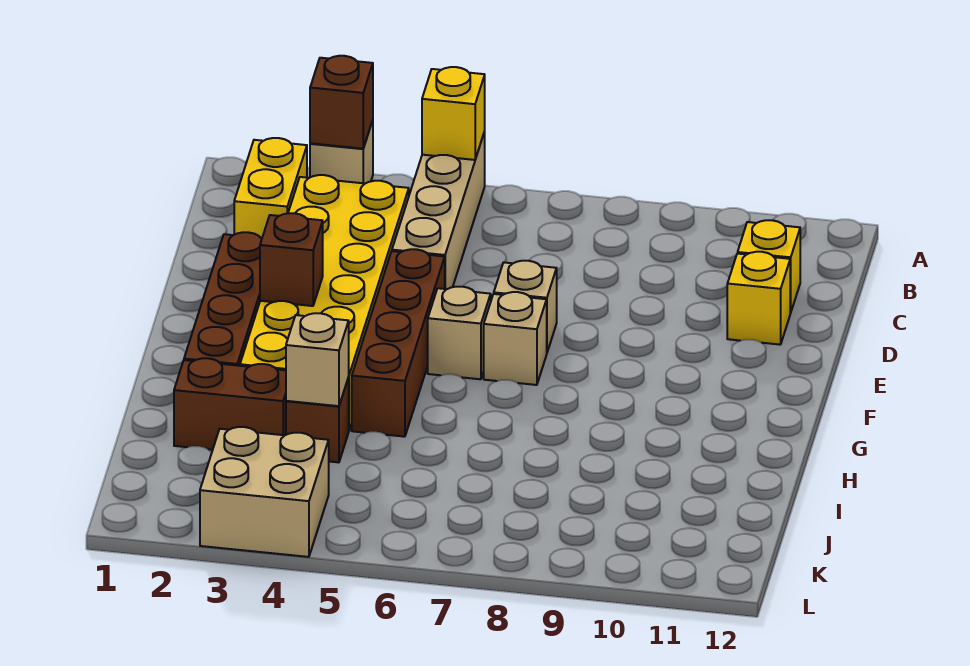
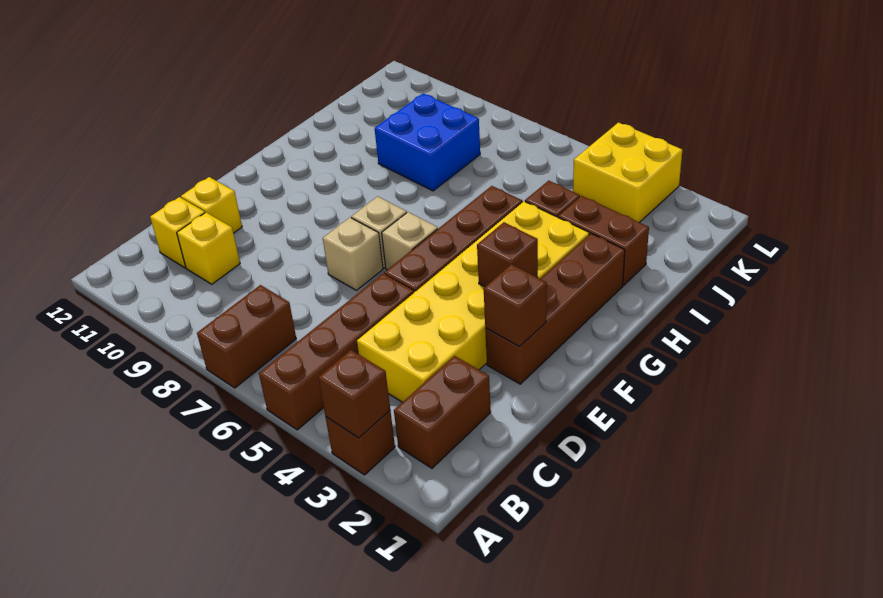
tan brick A3 level 1 -> brown brick A3 level 1
tan brick A5:D5 level 1 -> brown brick A5:D5 level 1
yellow brick A5 level 2 -> yellow brick C10 level 1
none -> brown brick A7:B7 level 1
yellow brick B2:C2 level 1 -> brown brick B2:C2 level 1
none -> brown brick E2 level 2
tan brick I4 level 2 -> none
none -> blue brick I8:J9 level 1
tan brick K3:L4 level 1 -> yellow brick K3:L4 level 1

